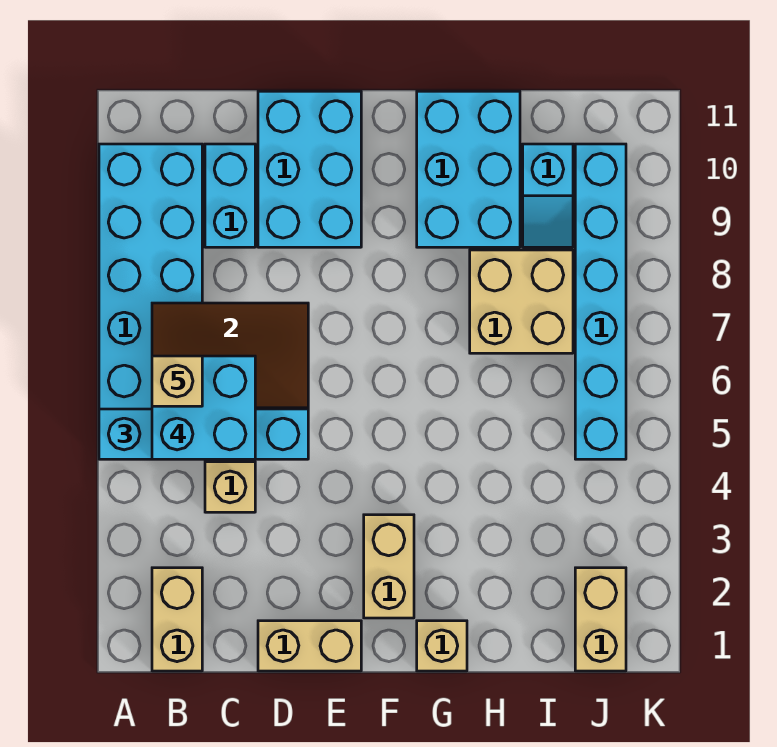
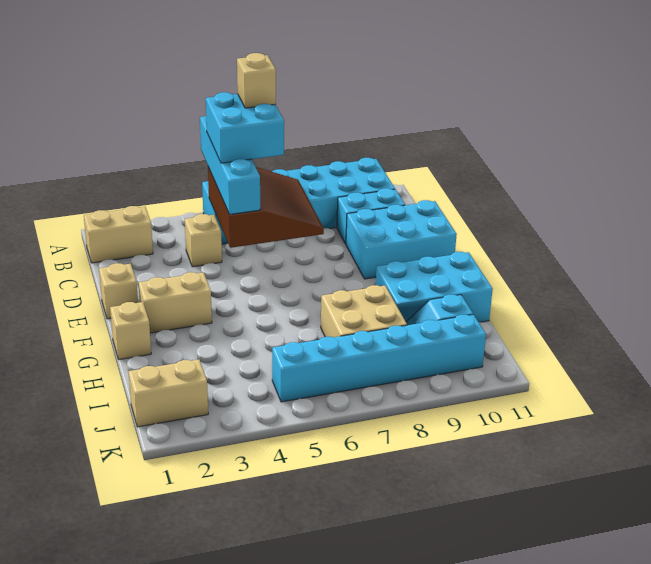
tan brick D1:E1 level 1 -> tan brick E1 level 1

